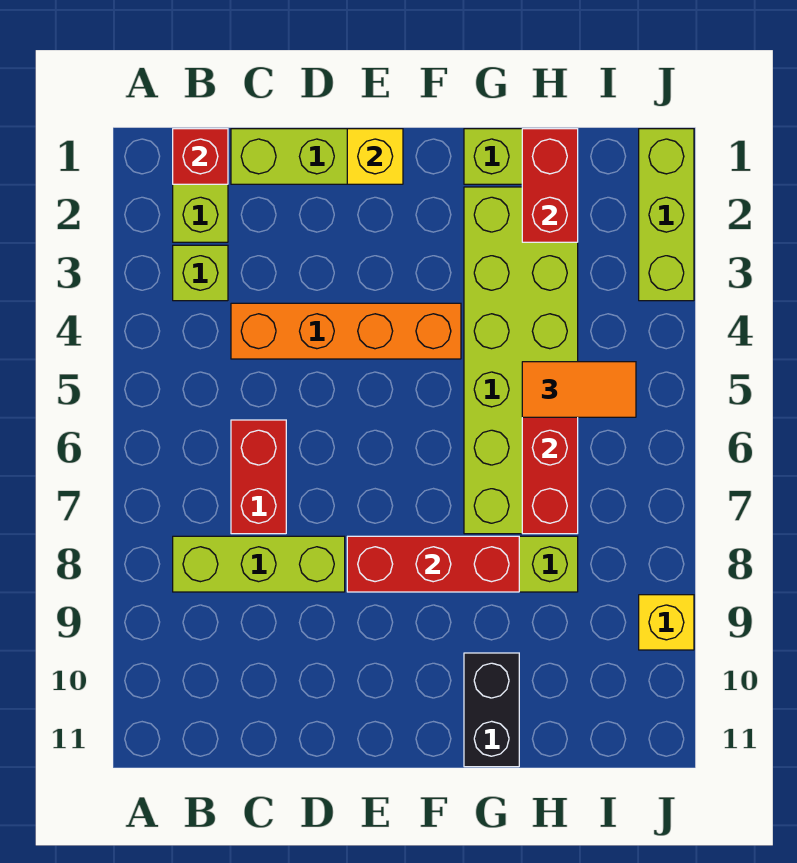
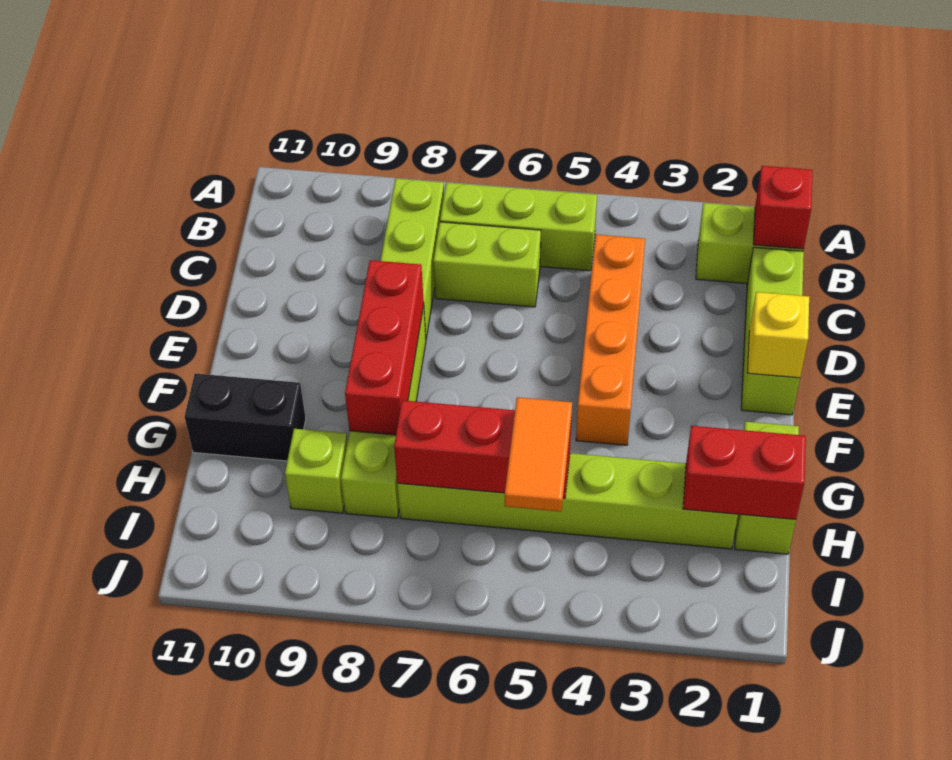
lime brick B3 level 1 -> lime brick H9 level 1
red brick C6:C7 level 1 -> lime brick C6:C7 level 1
lime brick G2:H7 level 1 -> lime brick H2:H7 level 1
lime brick J1:J3 level 1 -> lime brick B5:B7 level 1
yellow brick J9 level 1 -> none

